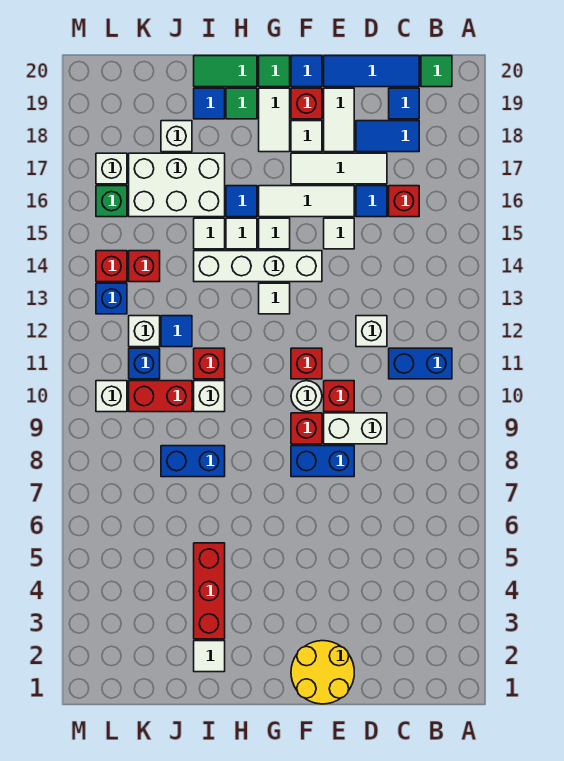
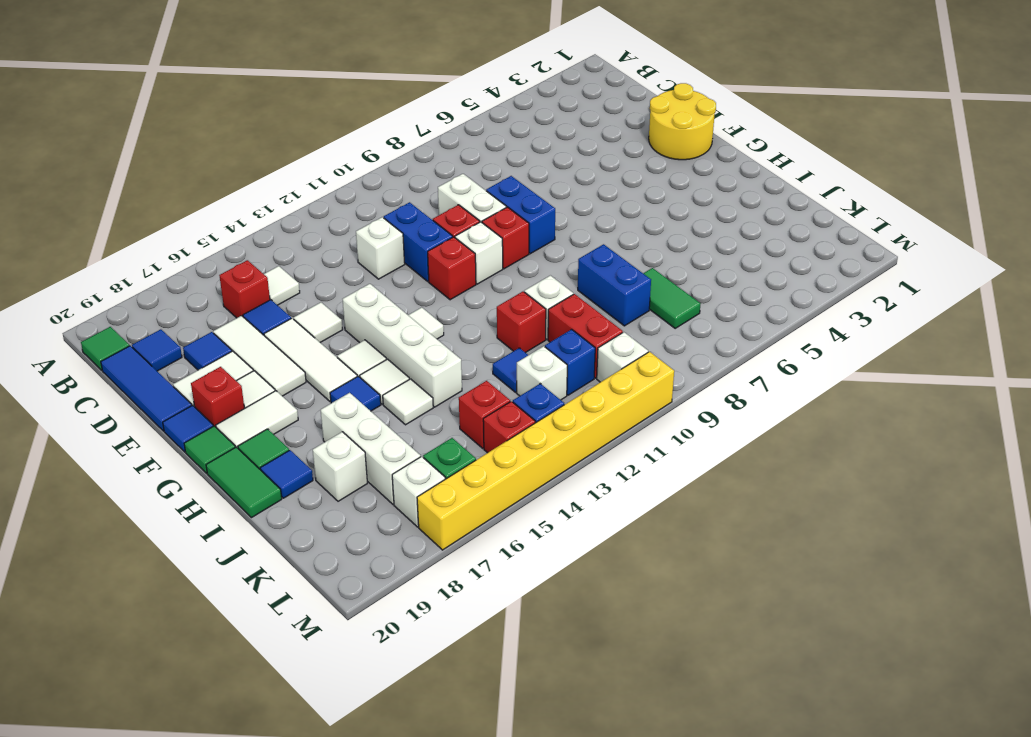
blue brick B11:C11 level 1 -> blue brick D11:E11 level 1
blue tile C18:D18 level 1 -> blue tile D18 level 1
white round brick F10 level 1 -> white brick F10 level 1
white tile I2 level 1 -> white tile C15 level 1
red brick I3:I5 level 1 -> none
white brick I16:K17 level 1 -> white brick I17:K17 level 1
none -> green tile J7:K7 level 1
none -> yellow brick M10:M17 level 1

